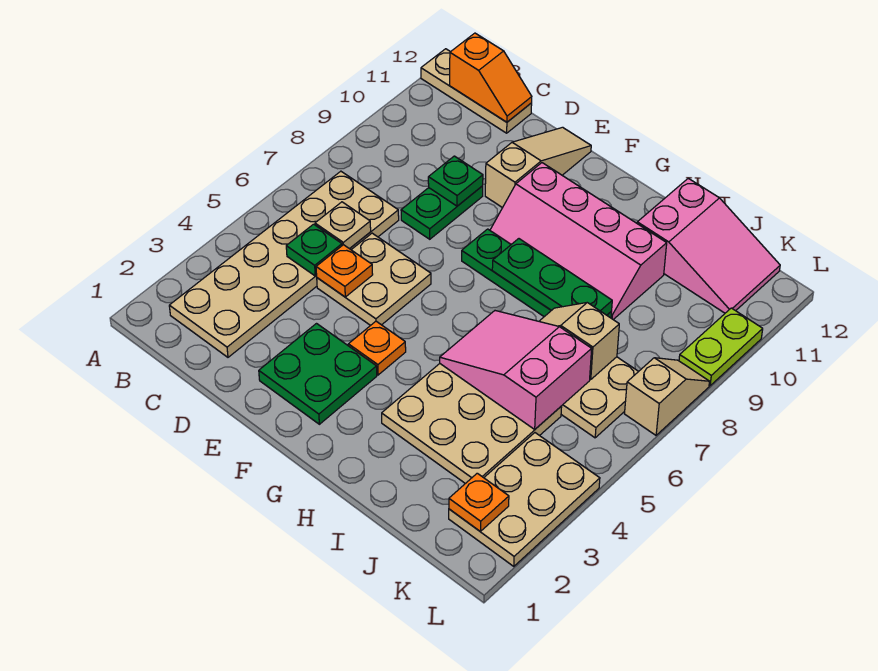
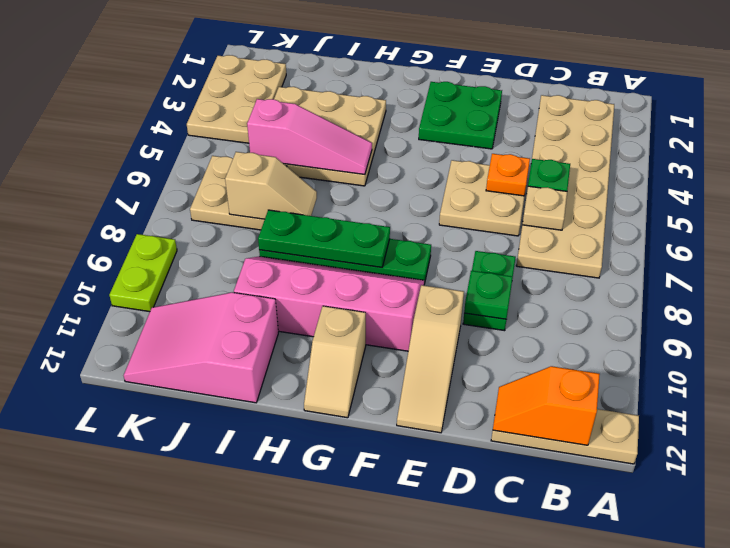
orange plate F4 level 1 -> none
pink slope H5:J6 level 2 top J -> pink slope H5:J5 level 2 top J
orange plate K2 level 2 -> none
tan slope L7:L8 level 1 top 7 -> tan slope G11:G12 level 1 top 11

